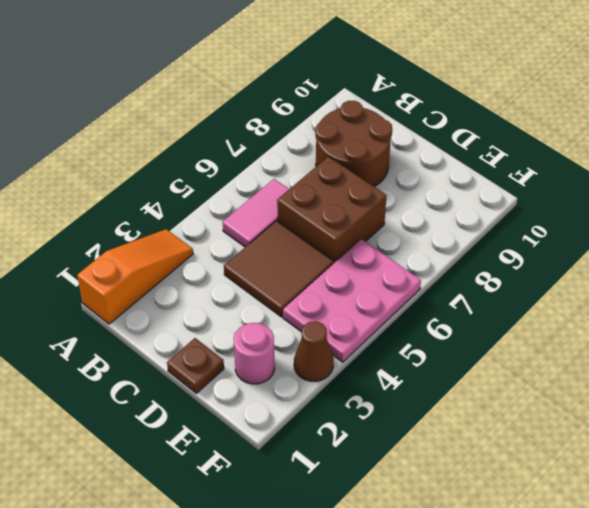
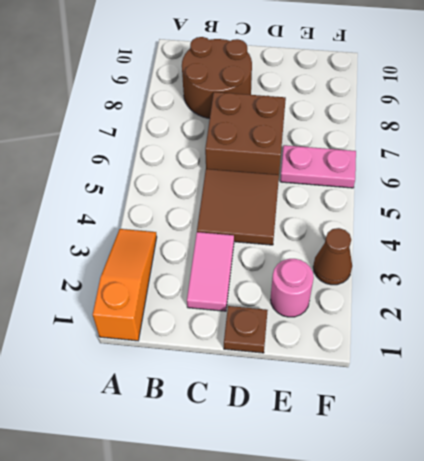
pink tile B5:B6 level 1 -> pink tile C2:C3 level 1
pink plate E4:F6 level 1 -> pink plate E6:F6 level 1

